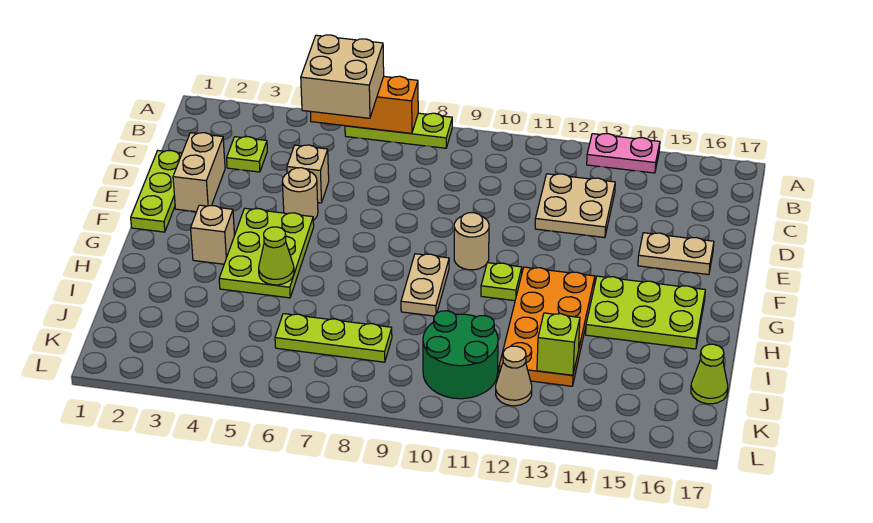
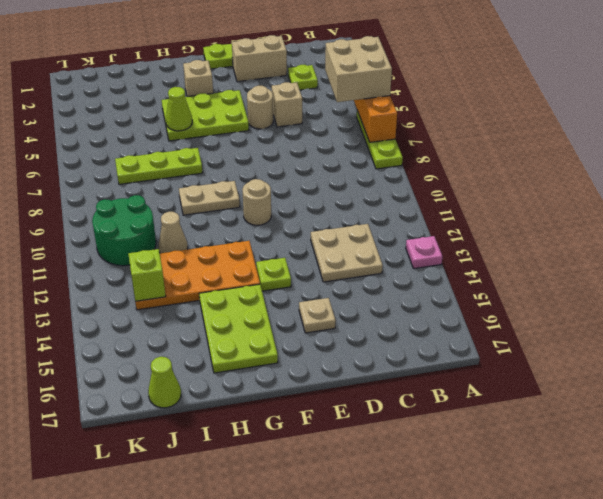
pink plate A13:A14 level 1 -> pink plate A13 level 1
tan plate E15:E16 level 1 -> tan plate E15 level 1
lime plate G11 level 1 -> lime plate F13 level 1
lime plate J6:J8 level 1 -> lime plate H7:J7 level 1
tan cone K12 level 1 -> tan cone I11 level 1

